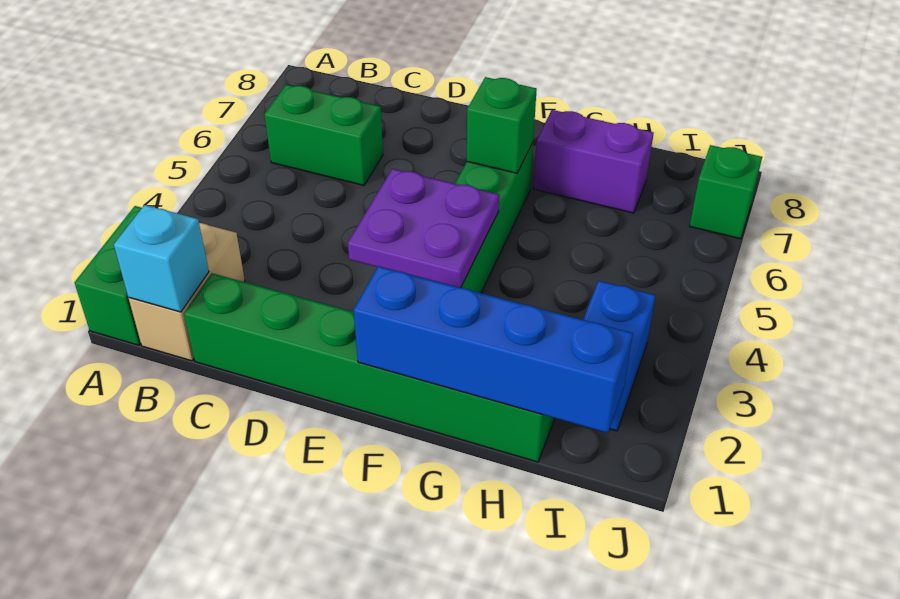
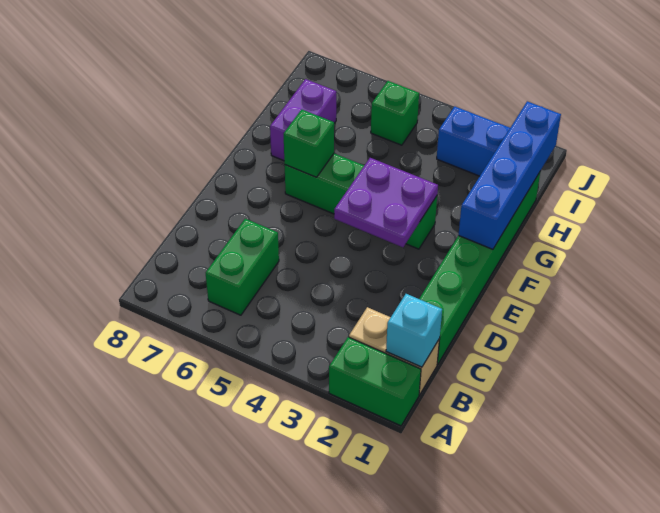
green brick J7 level 1 -> green brick I5 level 1

